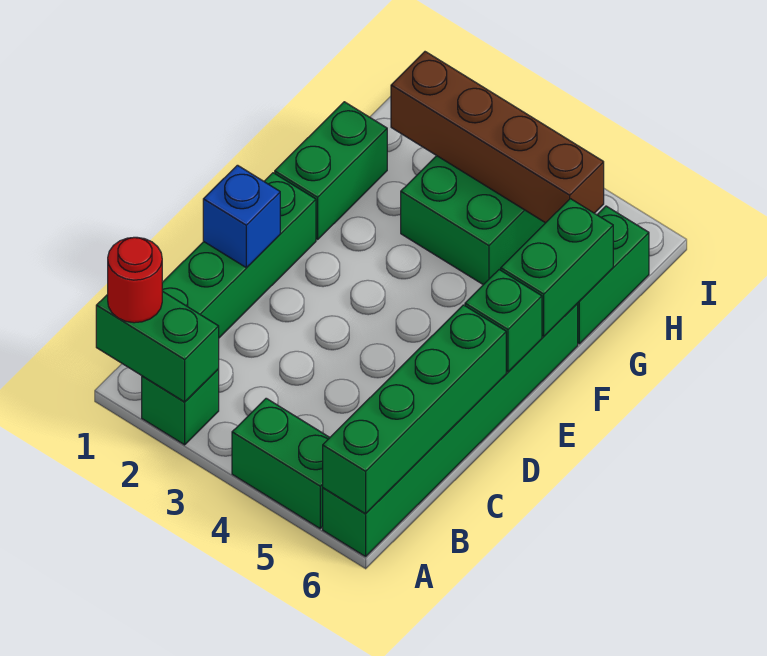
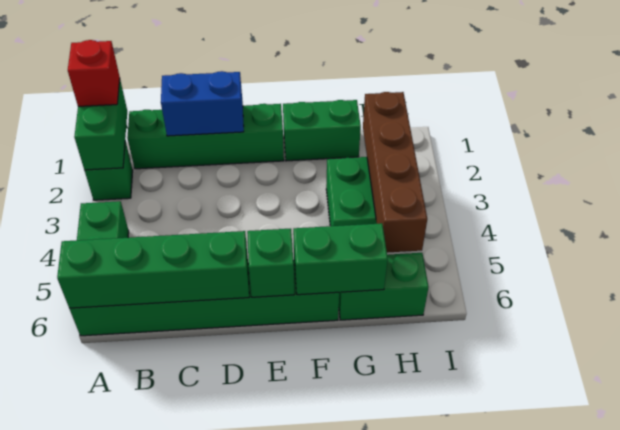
red round brick A1 level 3 -> red brick A1 level 3
blue brick D1 level 2 -> blue brick C1:D1 level 2

